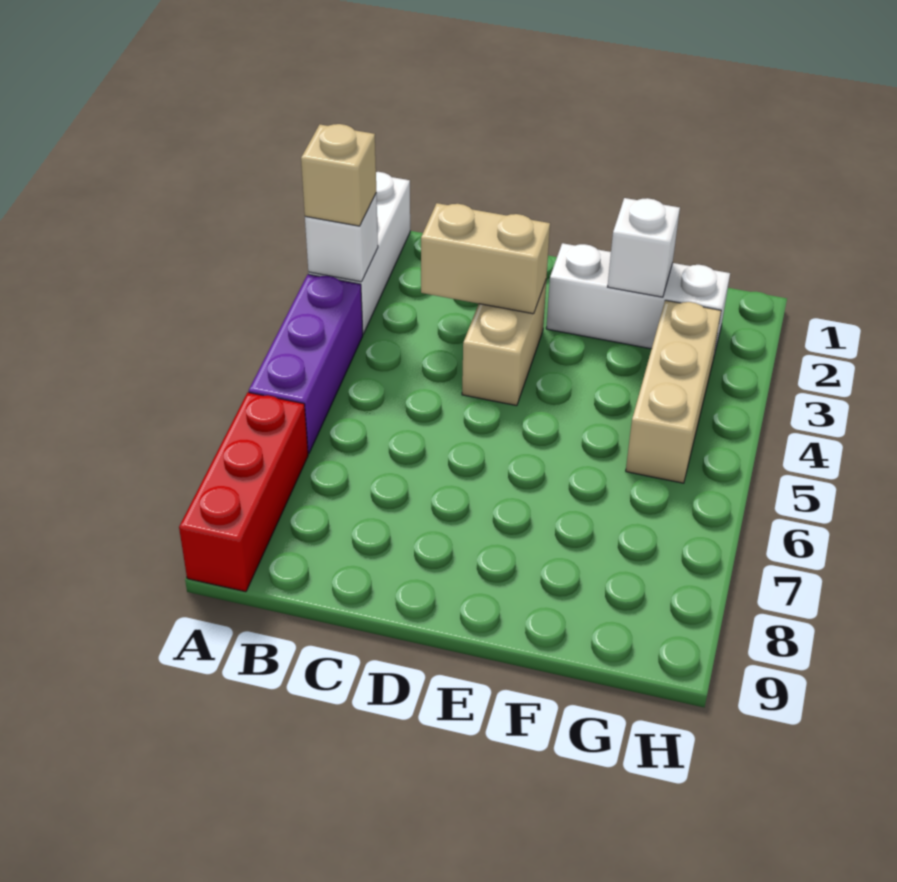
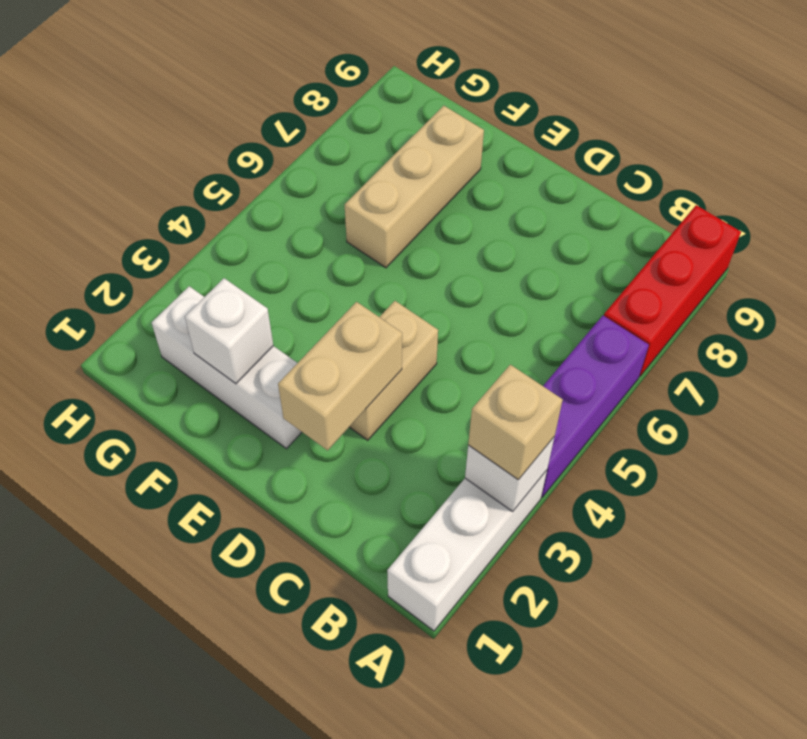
tan brick C3:D3 level 2 -> tan brick D2:D3 level 2
tan brick G3:G5 level 1 -> tan brick F6:F8 level 1

